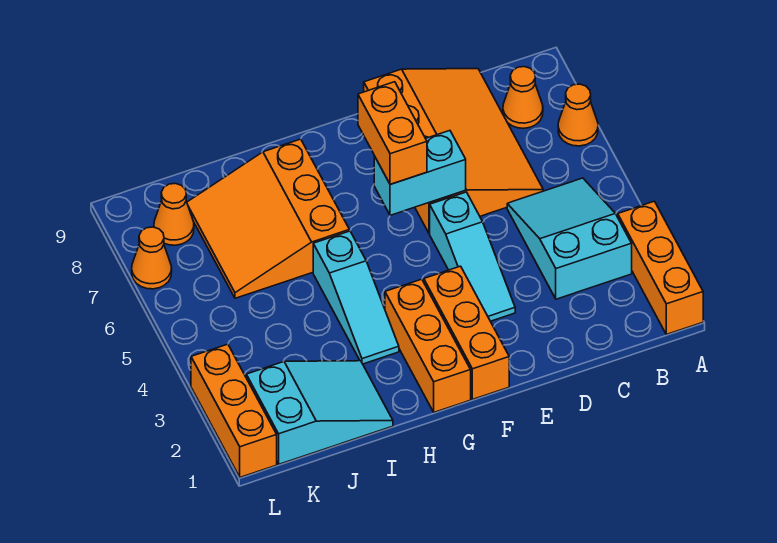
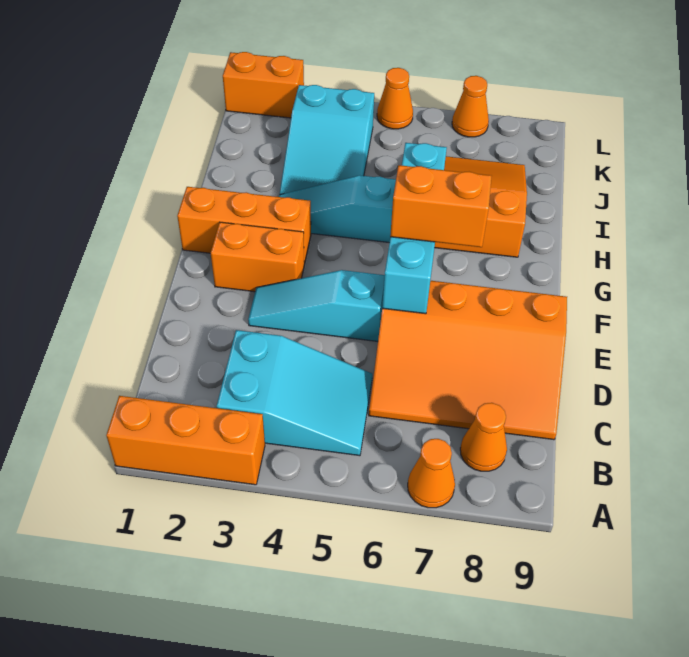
cyan brick E6:F6 level 2 -> cyan brick E6:H6 level 2
orange brick F1:F3 level 1 -> orange brick F2:F3 level 1
cyan slope I1:K2 level 1 top K -> cyan slope I3:K4 level 1 top K
orange cone K8 level 1 -> orange cone L5 level 1
orange brick L1:L3 level 1 -> orange brick L1:L2 level 1

